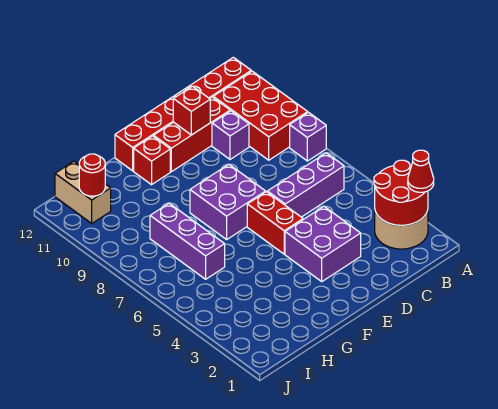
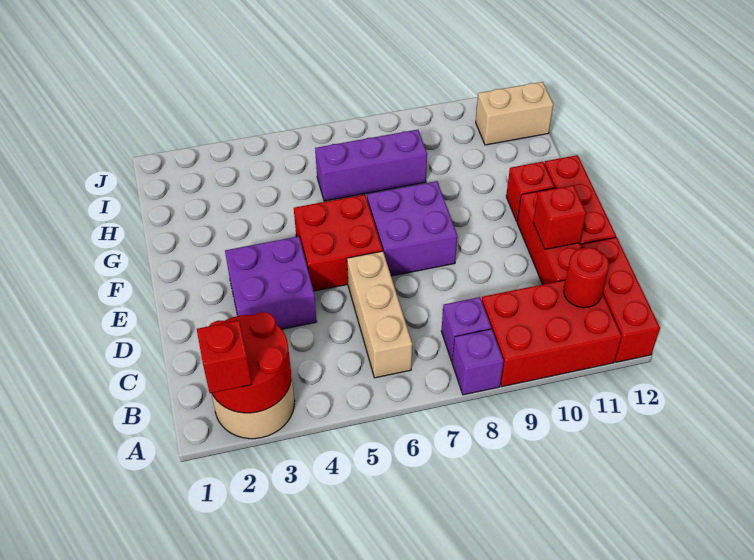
red cone A2 level 3 -> red brick A2 level 3
purple brick B6:D6 level 1 -> tan brick B6:D6 level 1
purple brick C10 level 1 -> purple brick B8 level 1
red brick E5:E6 level 1 -> red brick E5:F6 level 1
red round brick I11 level 2 -> red round brick B11 level 2

